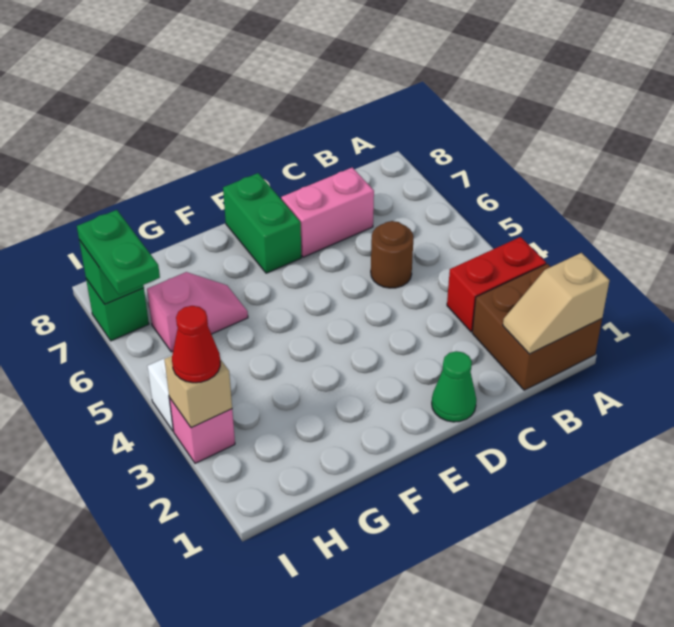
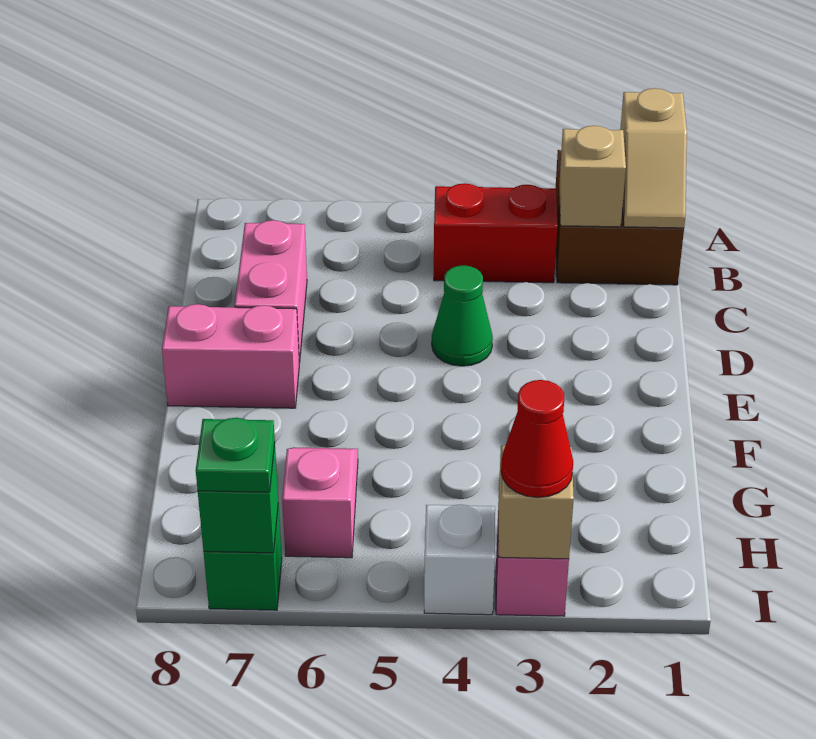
red brick A3:B3 level 1 -> red brick B3:B4 level 1
none -> tan brick B2 level 2
brown round brick C5 level 1 -> none
green cone D1 level 1 -> green cone D4 level 1
green brick E7:E8 level 1 -> pink brick E7:E8 level 1
green plate I6:I7 level 3 -> green plate I7 level 3

